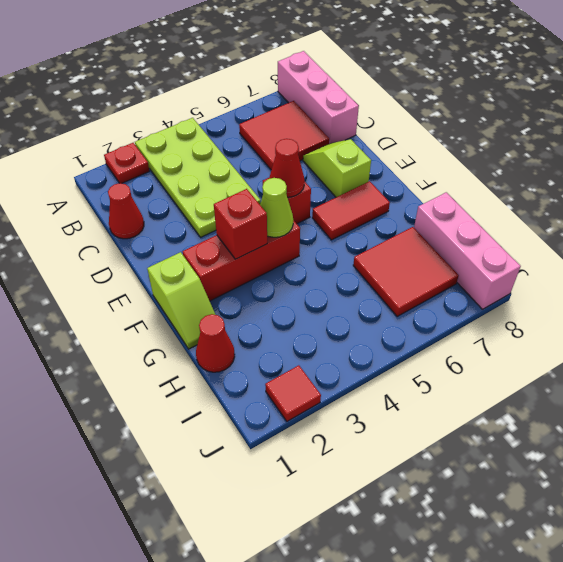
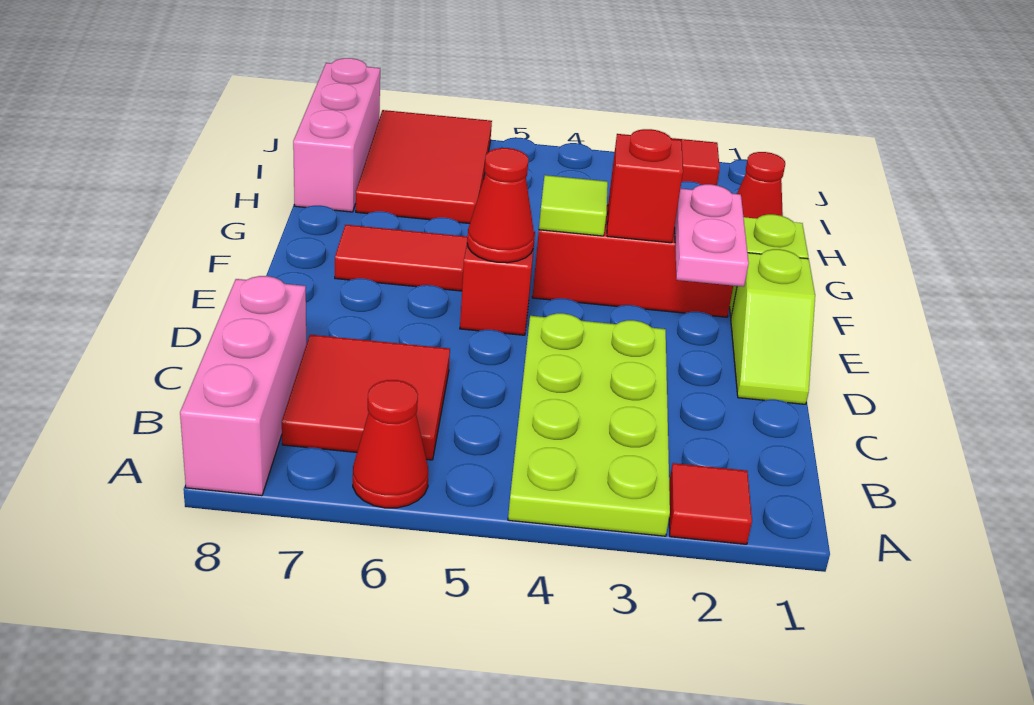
red plate A2 level 1 -> red tile A2 level 1
red cone C1 level 1 -> red cone A6 level 1
lime slope D7:E7 level 1 top E -> lime slope D1:E1 level 1 top E
none -> pink plate E2:F2 level 2
lime cone F4 level 2 -> lime tile F4 level 2
red tile H6:I7 level 1 -> red tile H6:J7 level 1

